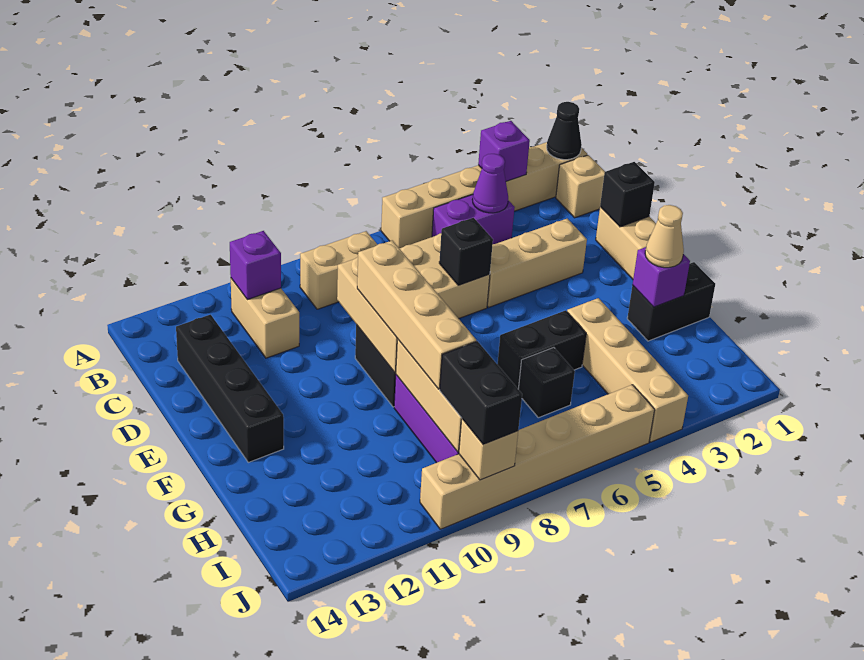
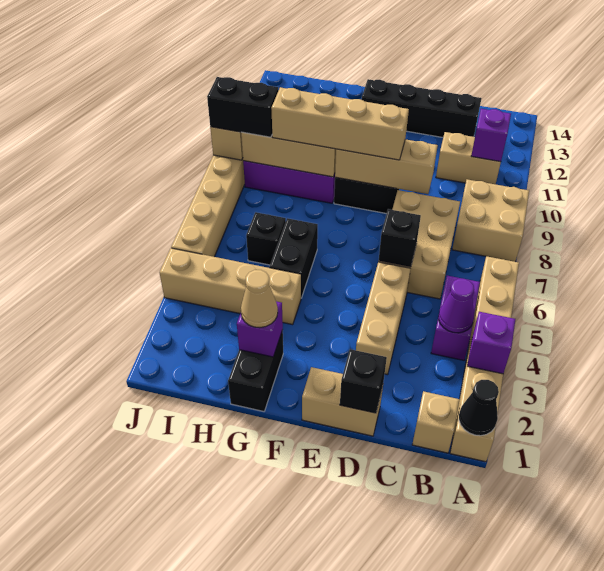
tan brick B8:B9 level 1 -> tan brick A8:B9 level 1

